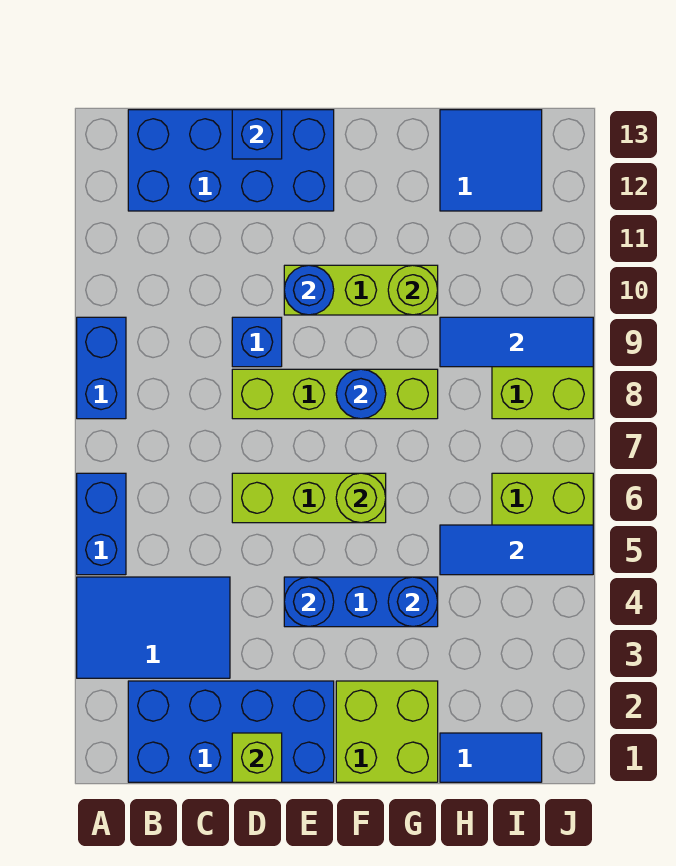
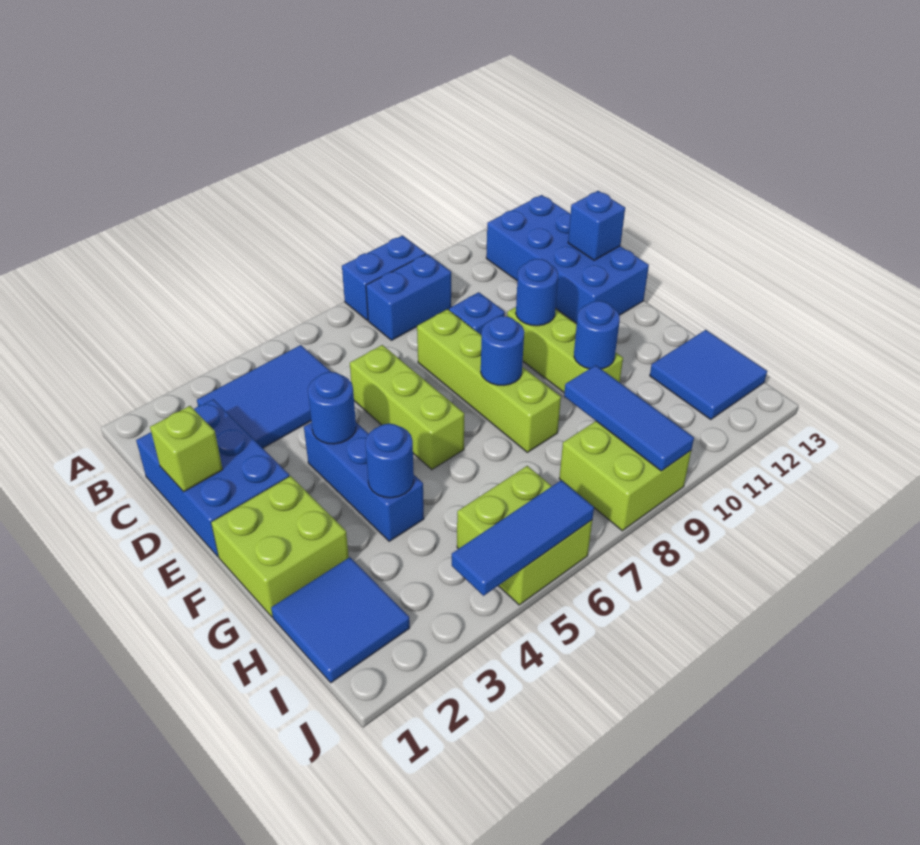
blue tile A3:C4 level 1 -> blue tile B3:C5 level 1
blue brick A5:A6 level 1 -> blue brick B8:B9 level 1
blue brick B1:E2 level 1 -> blue brick C1:E2 level 1
lime round brick F6 level 2 -> none
lime round brick G10 level 2 -> blue round brick G10 level 2
blue tile H1:I1 level 1 -> blue tile H1:I2 level 1
blue tile H5:J5 level 2 -> blue tile J4:J6 level 2

